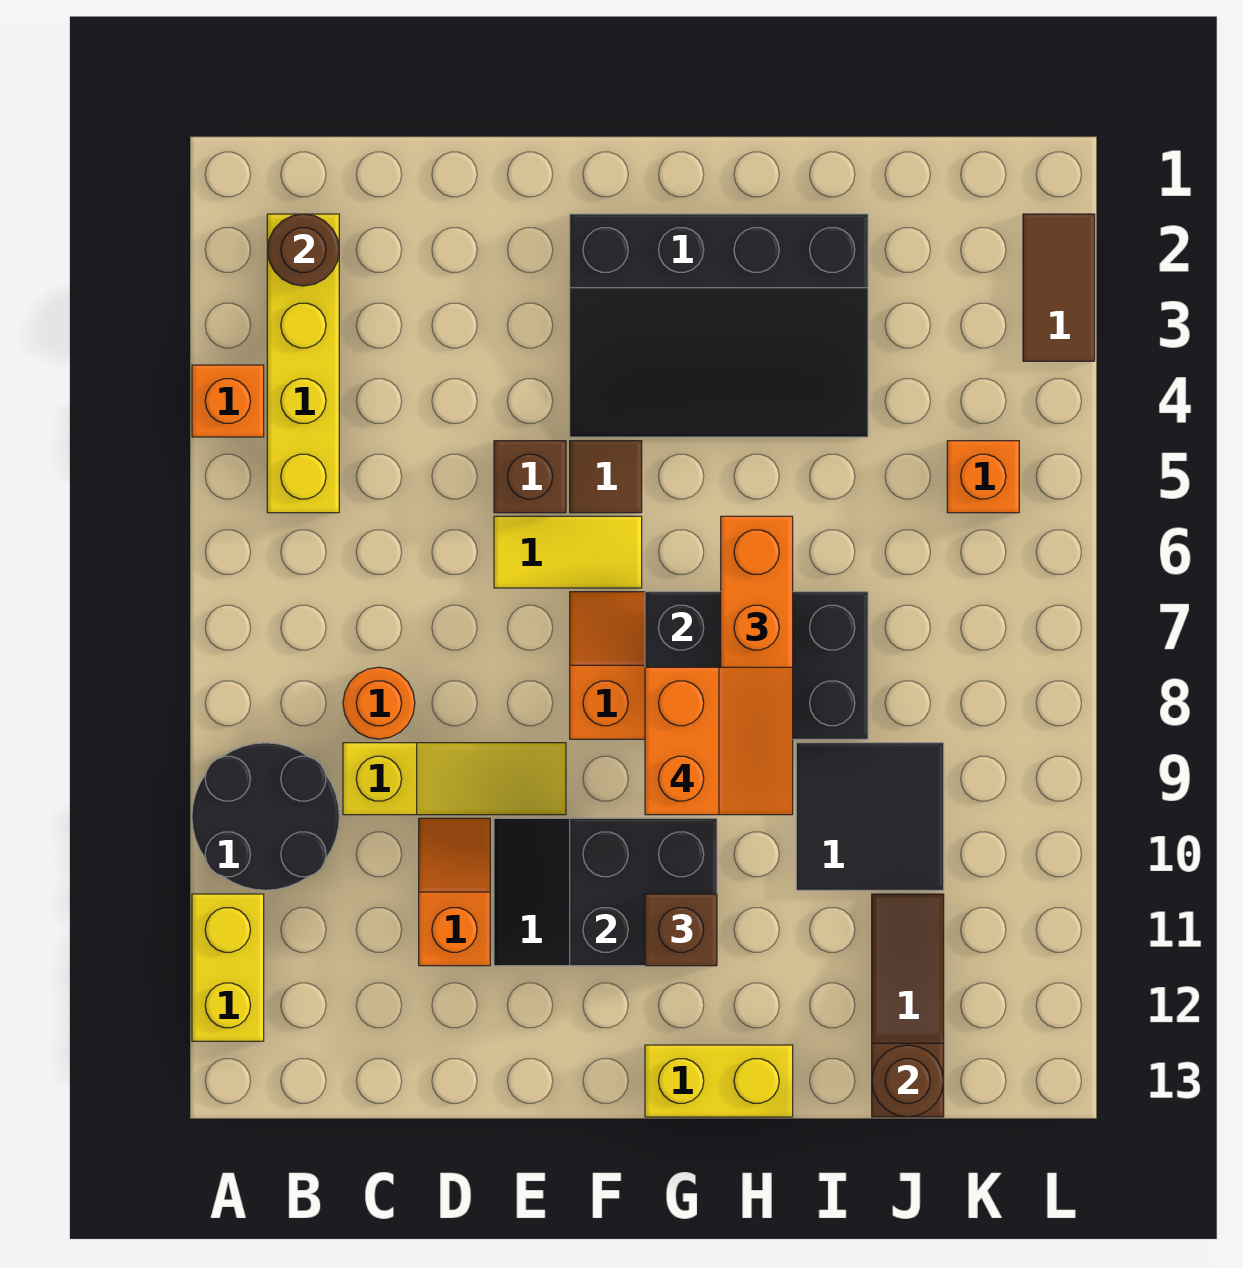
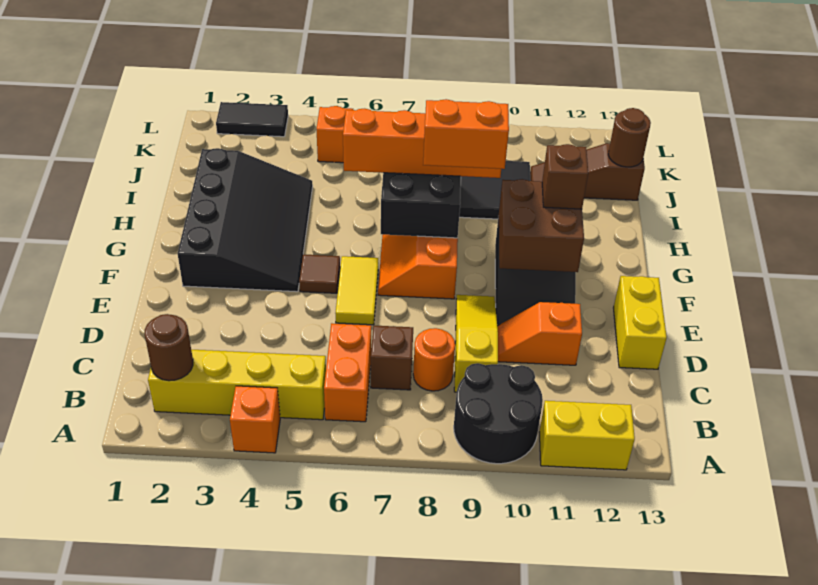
none -> orange brick B6:C6 level 1
brown brick E5 level 1 -> brown brick C7 level 1
black brick F10:G11 level 2 -> brown brick F10:G11 level 2
yellow brick G13:H13 level 1 -> yellow brick D13:E13 level 1
brown tile L2:L3 level 1 -> black tile L2:L3 level 1

